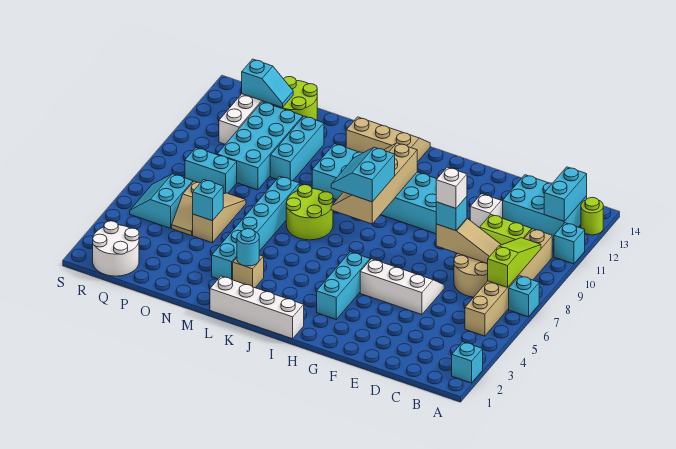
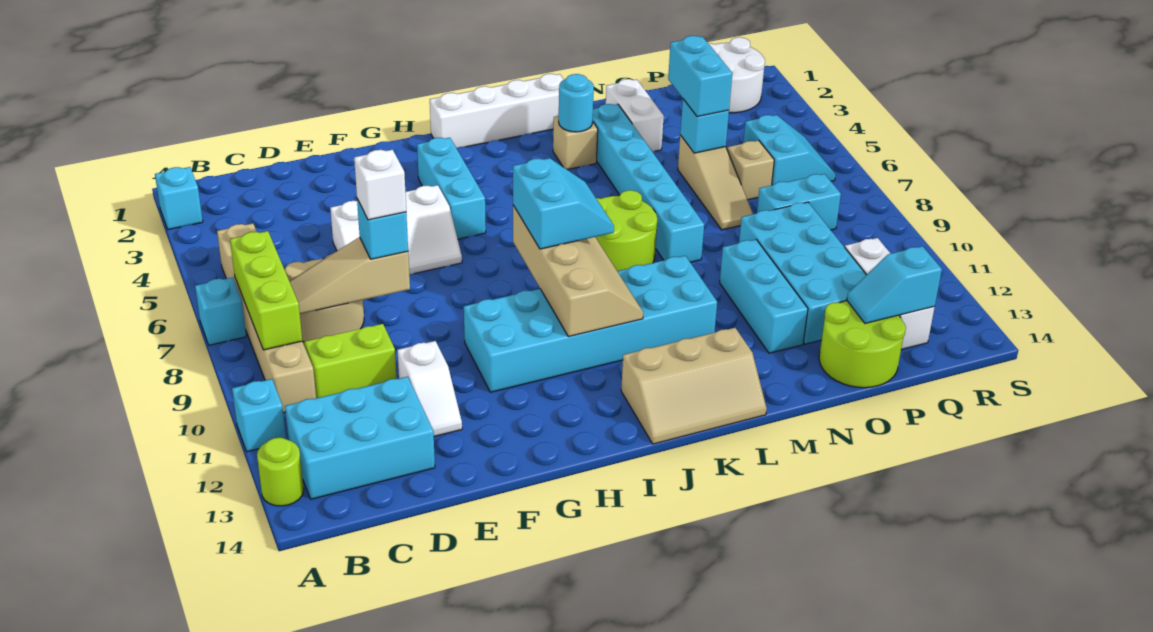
lime slope B7:B9 level 2 top 7 -> lime brick B7:B9 level 2
cyan brick B12:B13 level 2 -> cyan brick O4:O5 level 3
none -> white brick N2:N3 level 1

